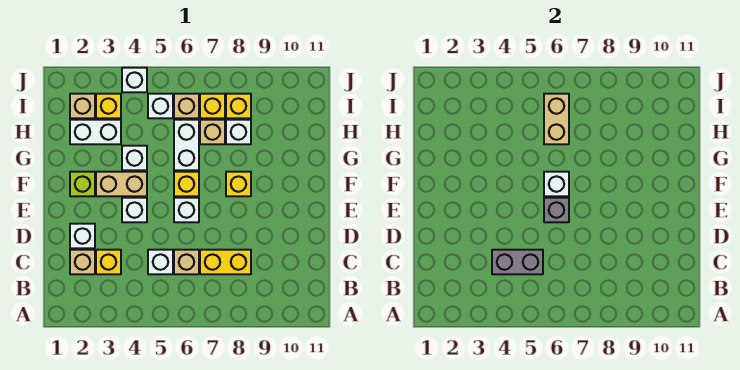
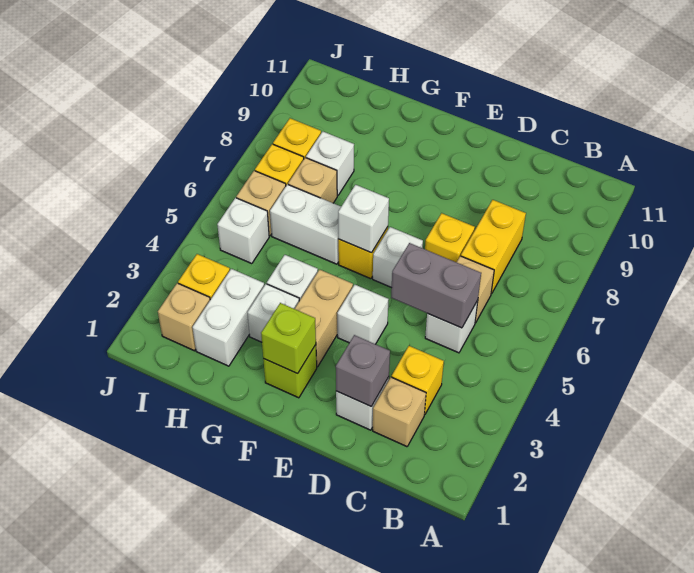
grey brick C4:C5 level 2 -> grey brick C5:D5 level 2
grey brick E6 level 2 -> grey brick D2 level 2
none -> lime brick F2 level 2
yellow brick F8 level 1 -> yellow brick D7 level 1
tan brick H6:I6 level 2 -> none
white brick J4 level 1 -> white brick G3 level 1

